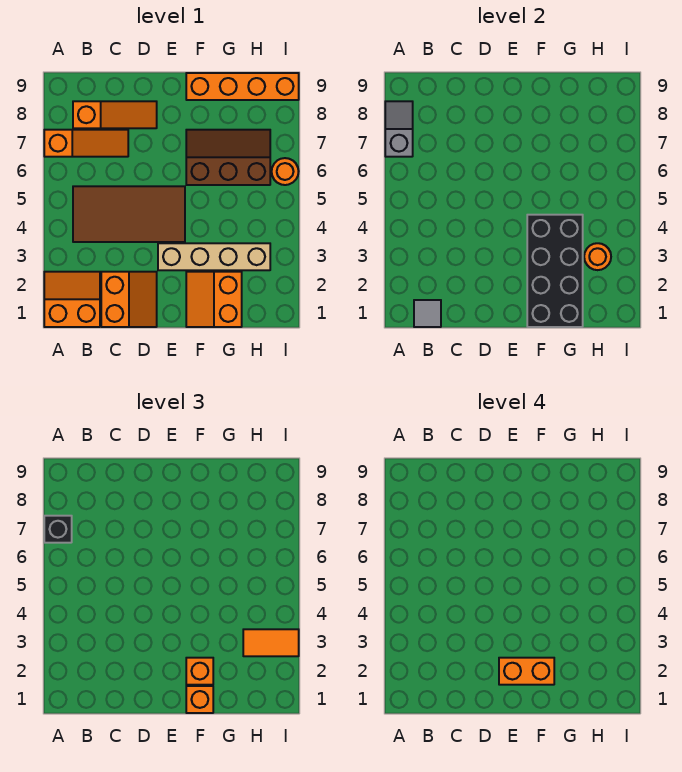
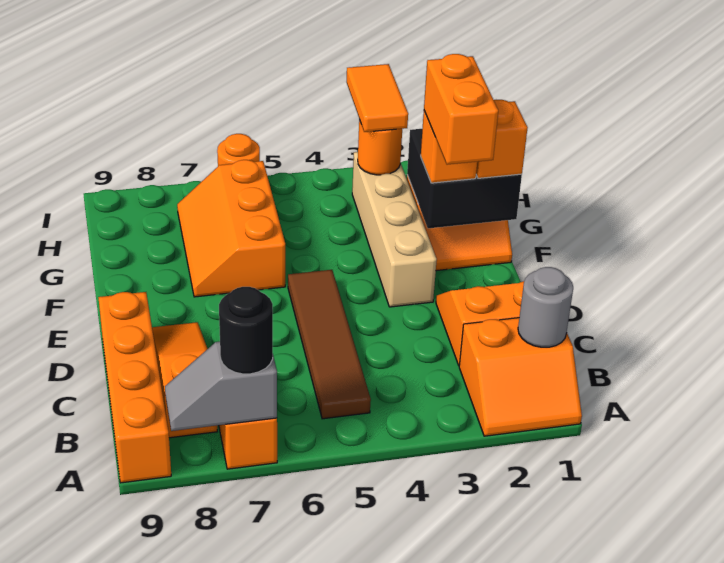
orange slope A1:B2 level 1 top 1 -> orange slope A1:B2 level 1 top B
black brick A7 level 3 -> black round brick A7 level 3
grey tile B1 level 2 -> grey round brick B1 level 2
brown tile B4:E5 level 1 -> brown tile B5:E5 level 1
black brick F1:G4 level 2 -> black brick F1:G2 level 2
brown slope F6:H7 level 1 top 6 -> orange slope F6:H7 level 1 top 6
orange brick F9:I9 level 1 -> orange brick A9:D9 level 1

